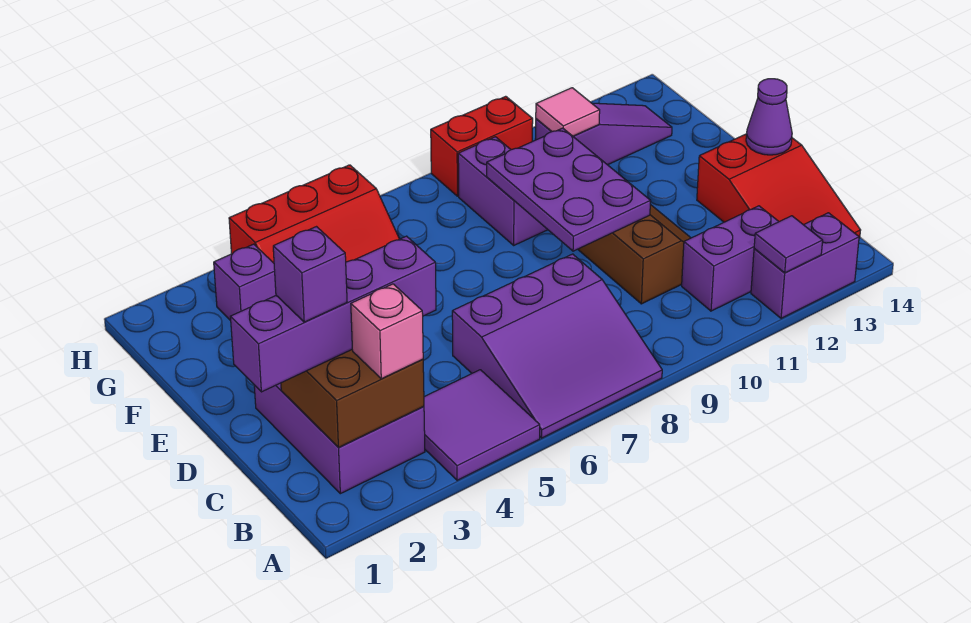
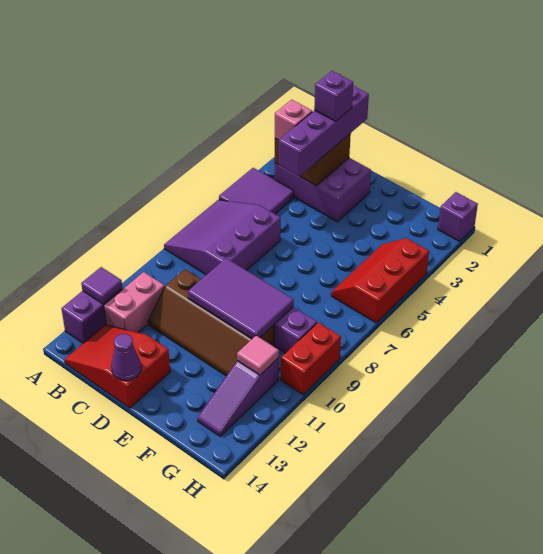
purple brick B11:B12 level 1 -> pink brick B11:B12 level 1
purple plate D9:F10 level 2 -> purple tile D9:F10 level 2
purple brick G3 level 1 -> purple brick H1 level 1

